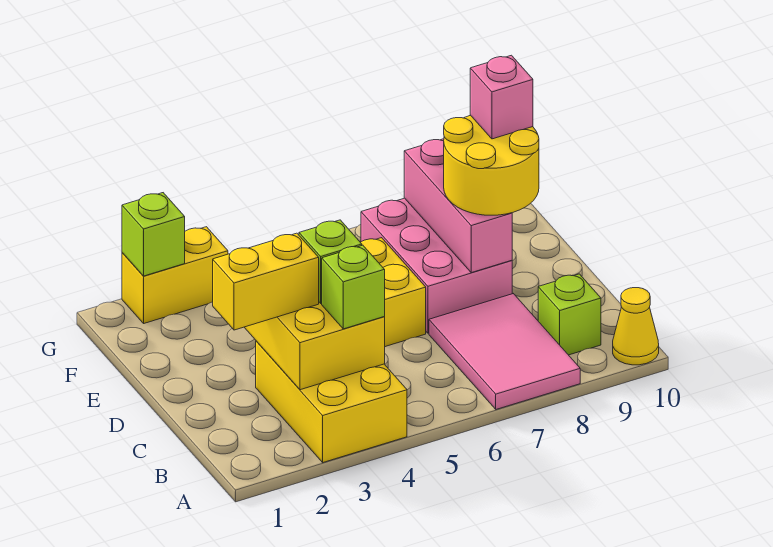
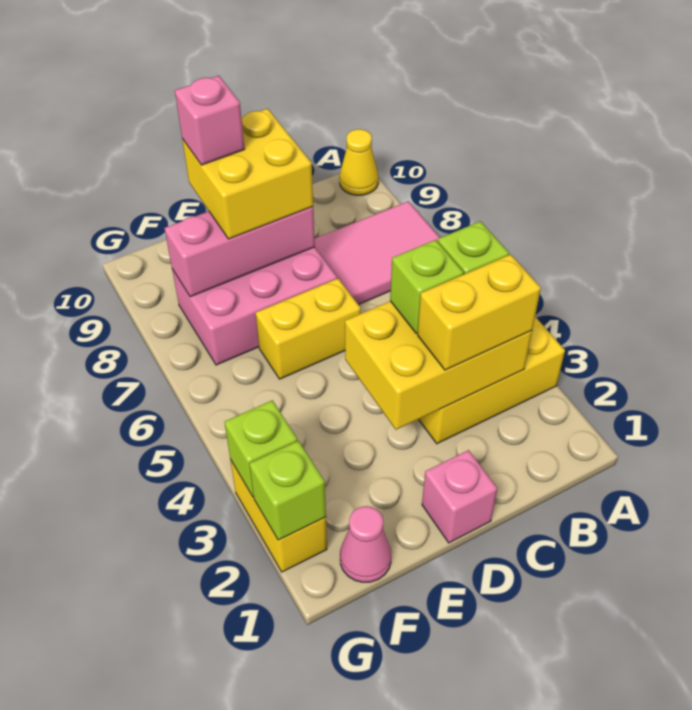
lime brick B9 level 1 -> lime brick G3 level 2
yellow brick C2:C3 level 3 -> yellow brick B3:C3 level 3
none -> pink brick D1 level 1
yellow round brick D8:E9 level 3 -> yellow brick D8:E9 level 3
none -> pink cone F1 level 1

